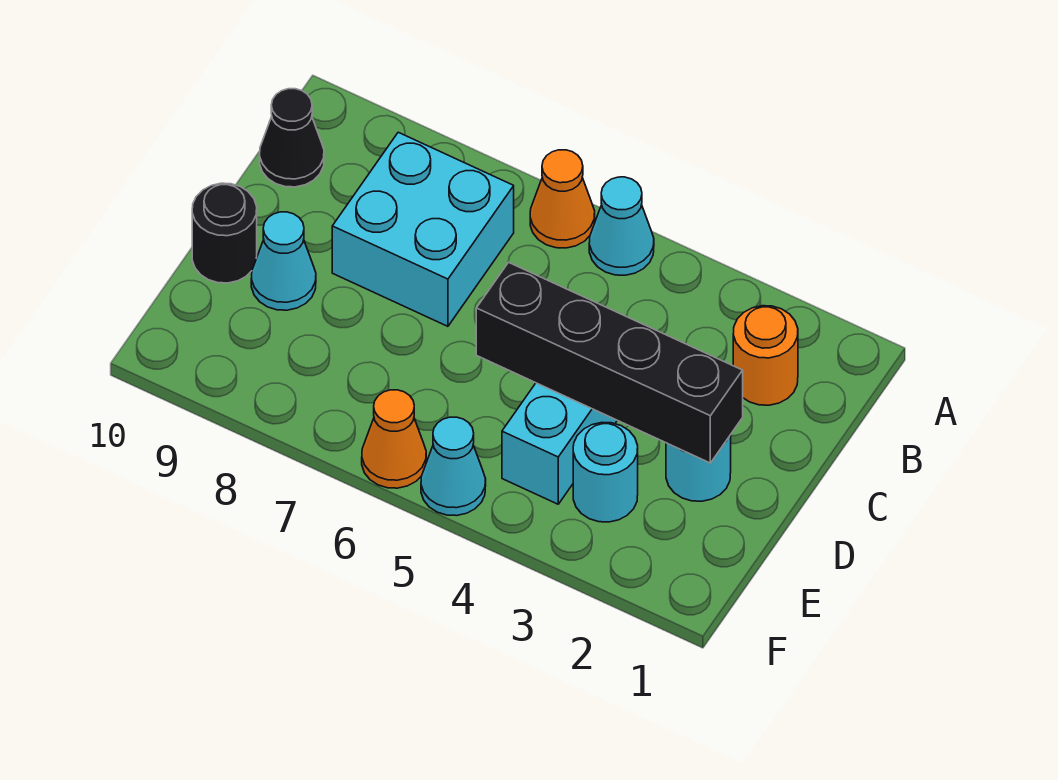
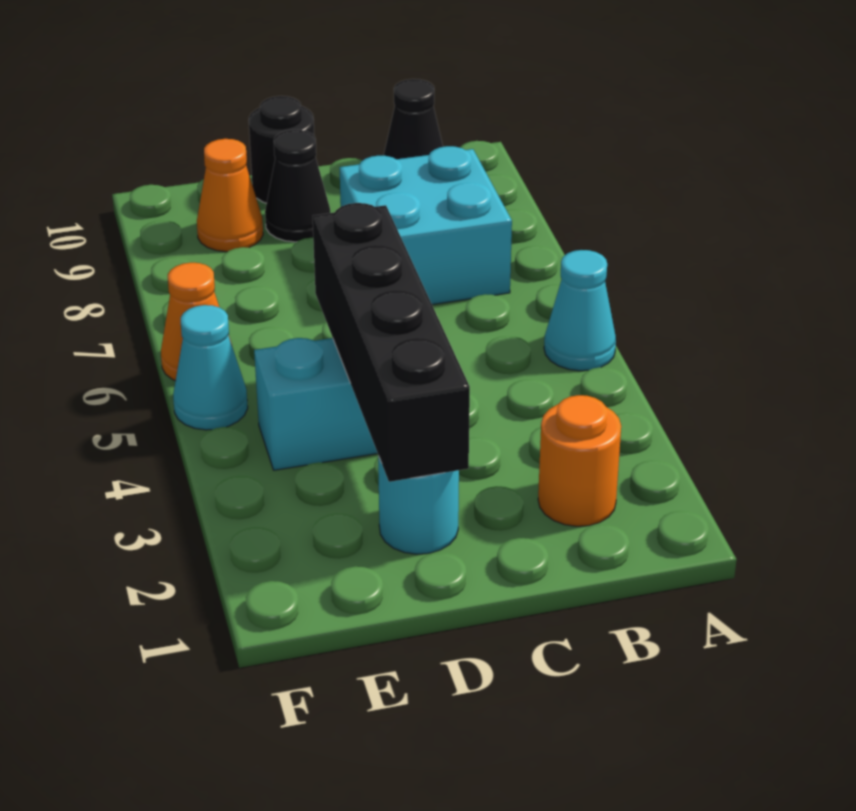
orange cone A6 level 1 -> orange cone E9 level 1
cyan cone D9 level 1 -> black cone D9 level 1
cyan round brick E3 level 1 -> none

